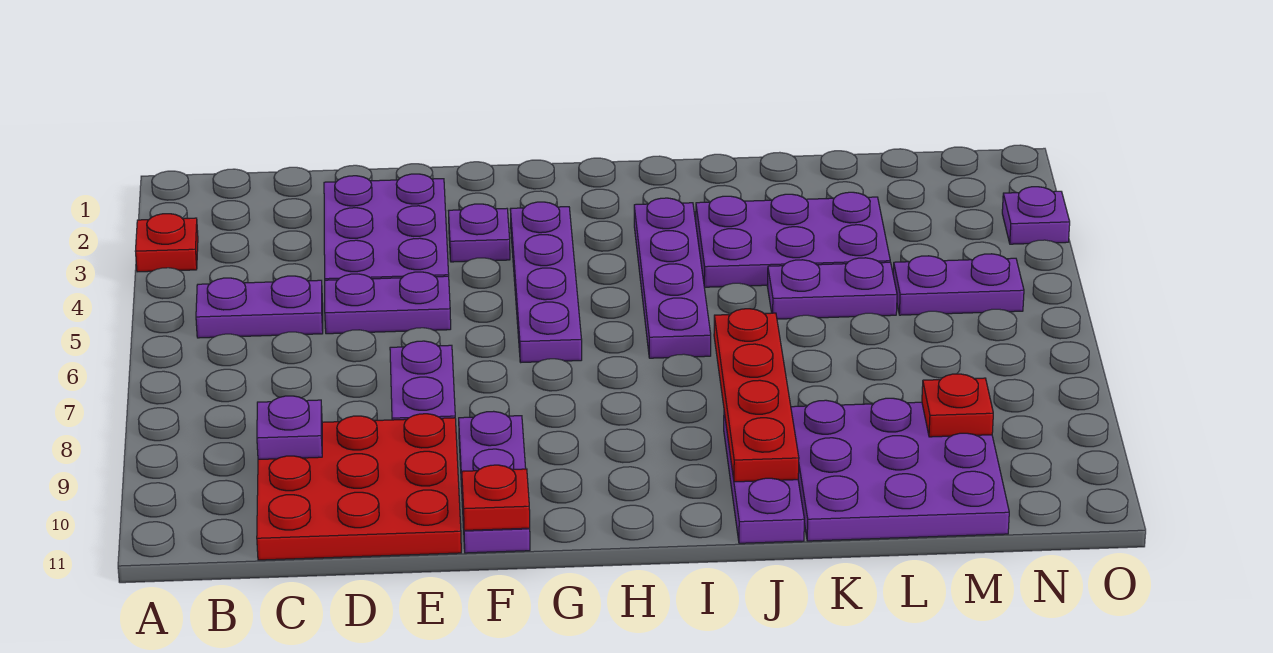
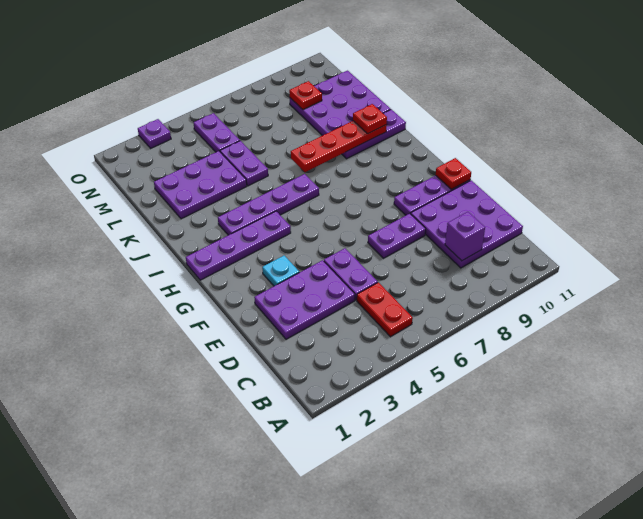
red plate A3 level 1 -> red plate J10 level 3
purple plate B5:C5 level 1 -> red plate B5:C5 level 1
red plate C9:E11 level 1 -> purple plate C9:E11 level 1
purple plate C9 level 2 -> purple brick C9 level 2
purple plate F3 level 1 -> cyan plate F3 level 1
purple plate G3:G6 level 1 -> purple plate H1:H4 level 1
purple plate J3:L4 level 1 -> purple plate K2:L4 level 1

